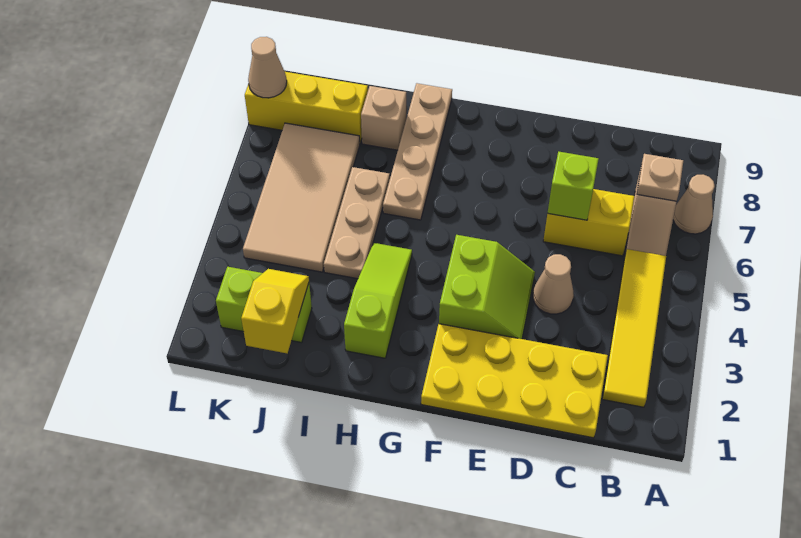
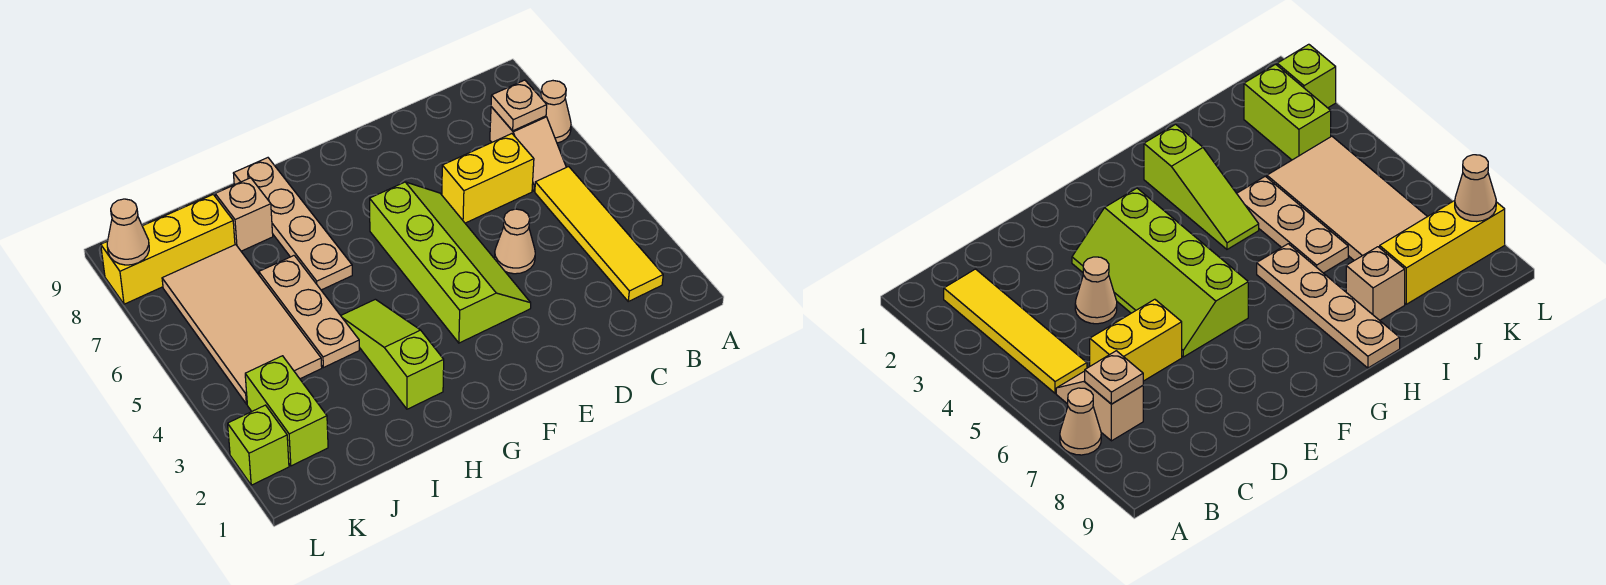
yellow plate C1:F2 level 1 -> none
lime brick D6 level 2 -> lime brick L2 level 1
lime slope E3:F4 level 1 top F -> lime slope E3:F6 level 1 top F
yellow slope J1:J2 level 2 top 1 -> none
lime brick J2:K2 level 1 -> lime brick K2:K3 level 1

